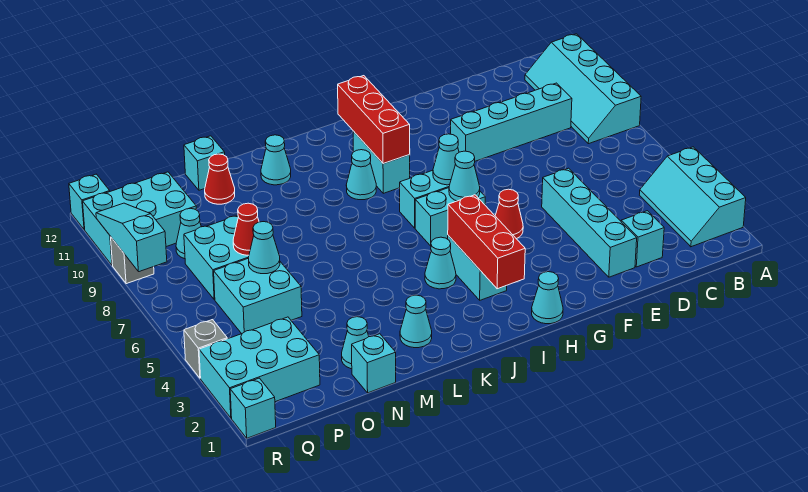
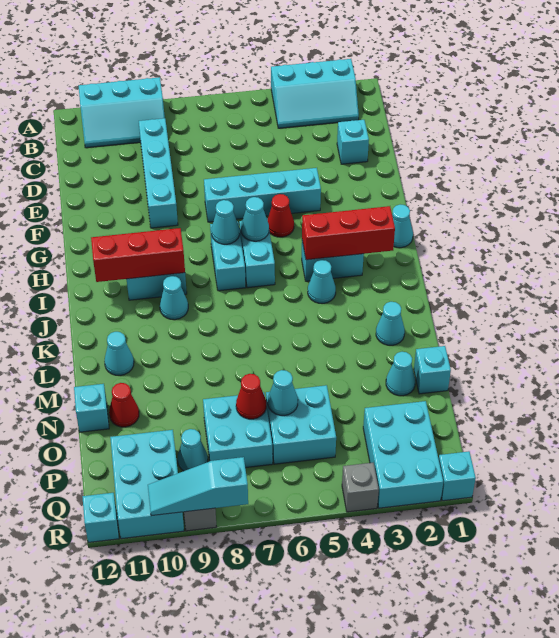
cyan slope A8:B11 level 1 top A -> cyan slope A9:B11 level 1 top A
cyan brick E2:E5 level 1 -> cyan brick F4:F7 level 1

